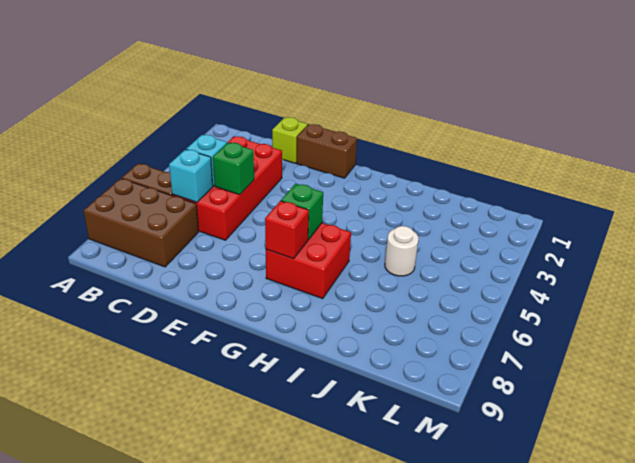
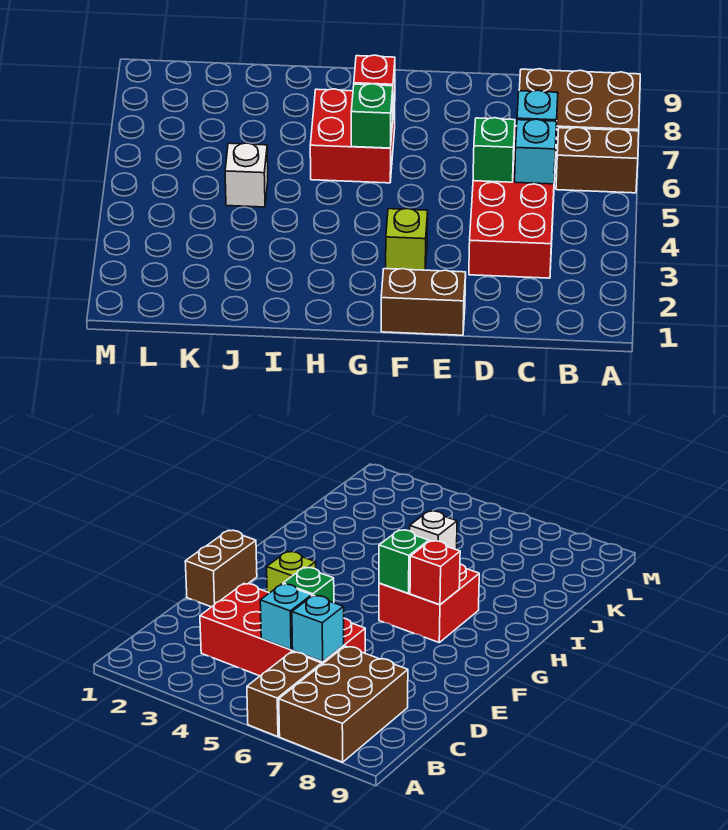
lime brick D1 level 1 -> lime brick F3 level 1
white round brick J5 level 1 -> white brick J5 level 1

